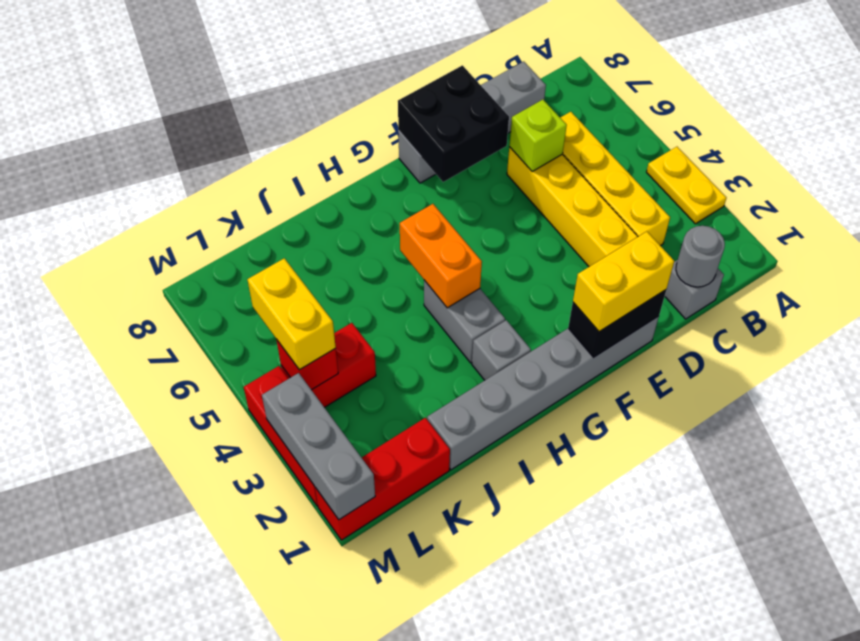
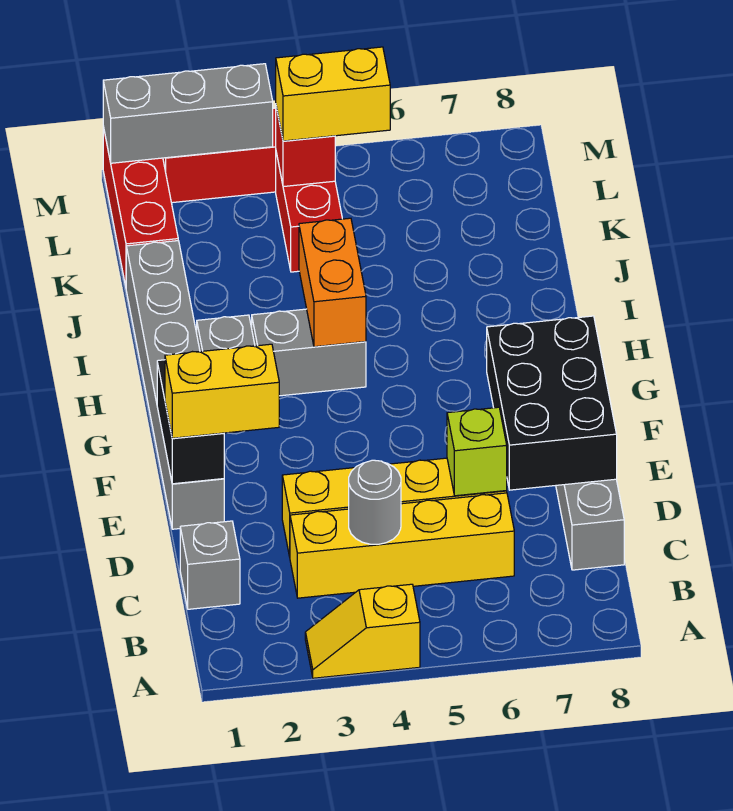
yellow plate A3:A4 level 1 -> yellow slope A3:A4 level 1 top 4
grey round brick C1 level 2 -> grey round brick C4 level 2
yellow brick E1:F1 level 3 -> yellow brick E1:E2 level 3
black brick E7:F8 level 2 -> black brick D7:F8 level 2
orange brick H4:H5 level 2 -> orange brick H4:I4 level 2

